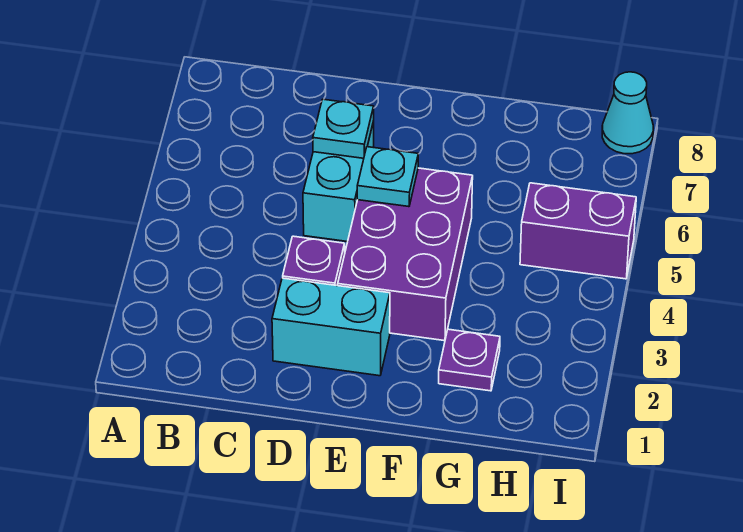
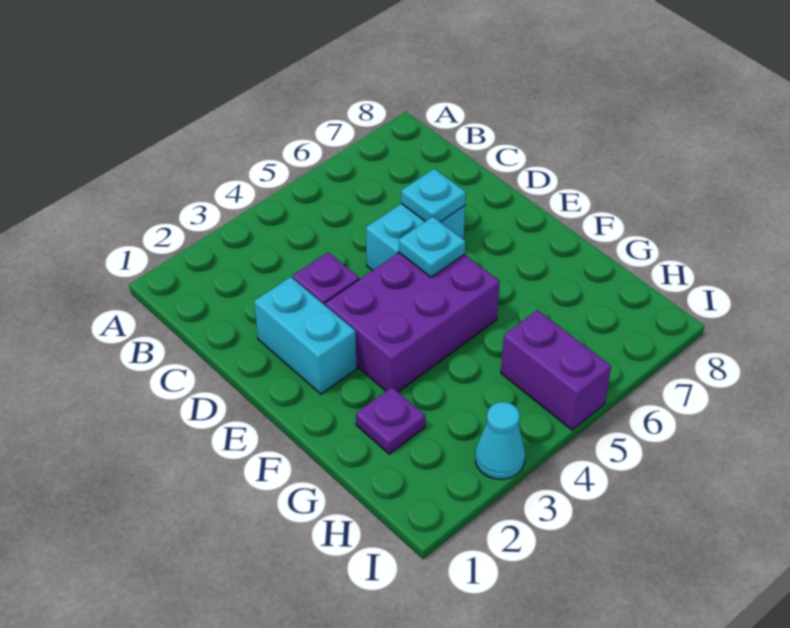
cyan cone I8 level 1 -> cyan cone I3 level 1

